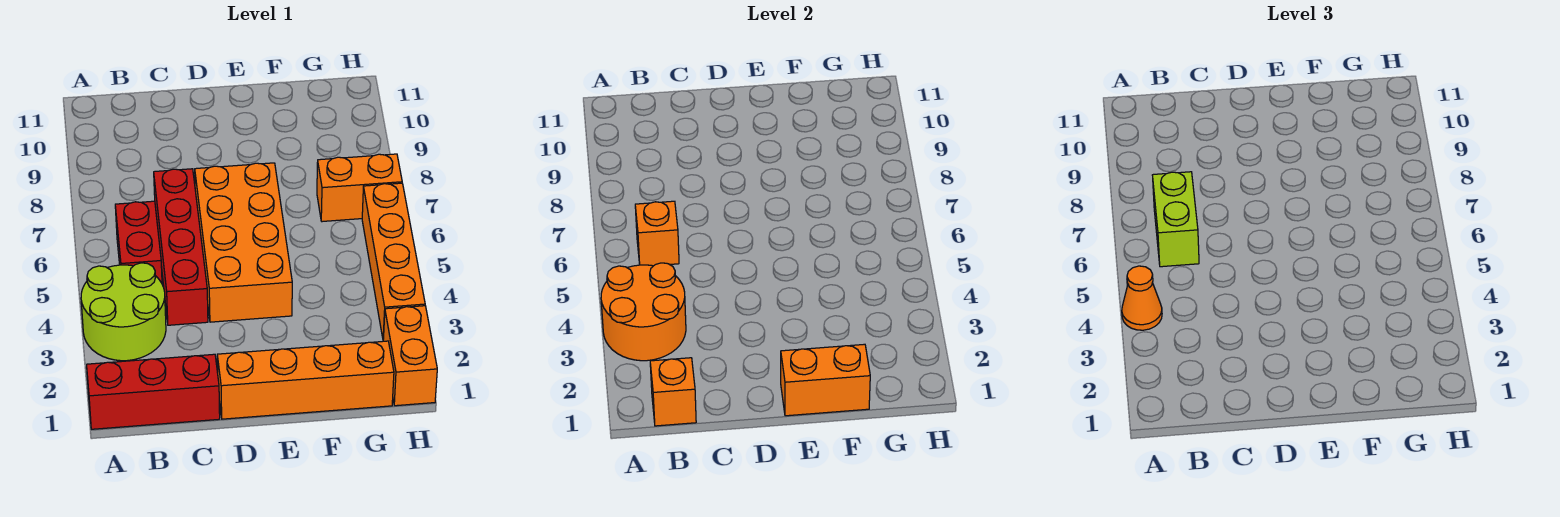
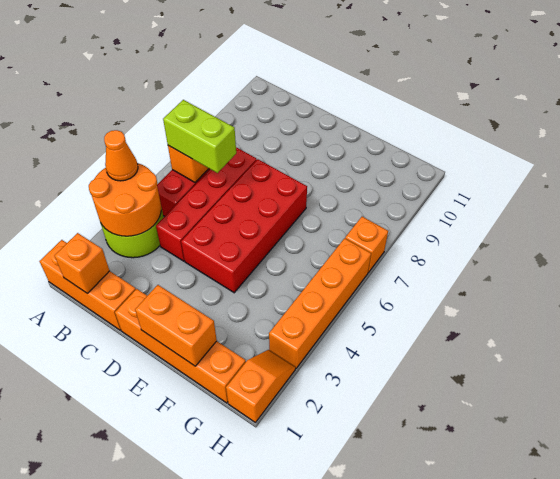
red brick A1:C1 level 1 -> orange brick A1:C1 level 1
lime brick B6:B7 level 3 -> lime brick B6:C6 level 3
orange brick D4:E7 level 1 -> red brick D4:E7 level 1
orange brick G7:H7 level 1 -> orange brick H7 level 1
orange brick H1:H2 level 1 -> orange slope H1:H2 level 1 top 1

